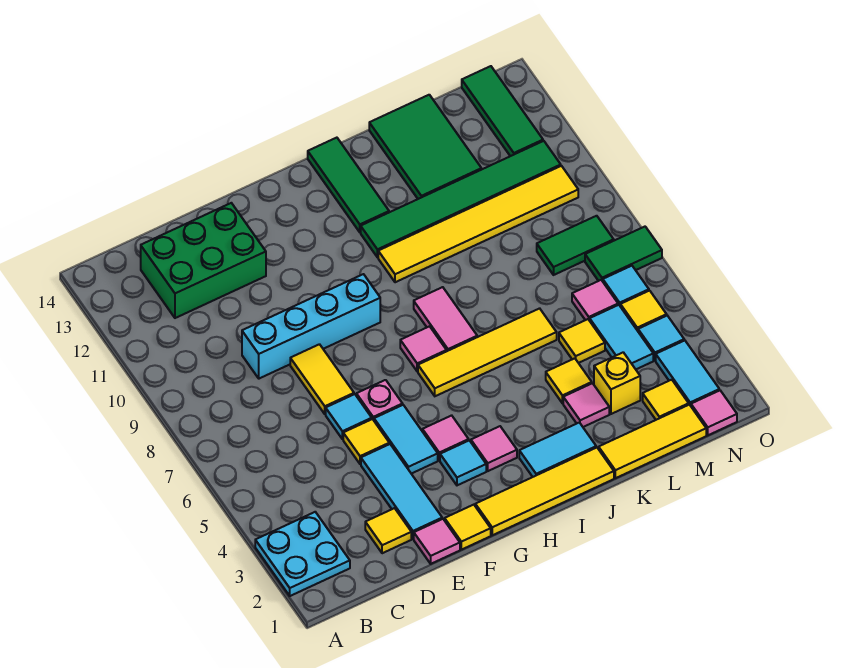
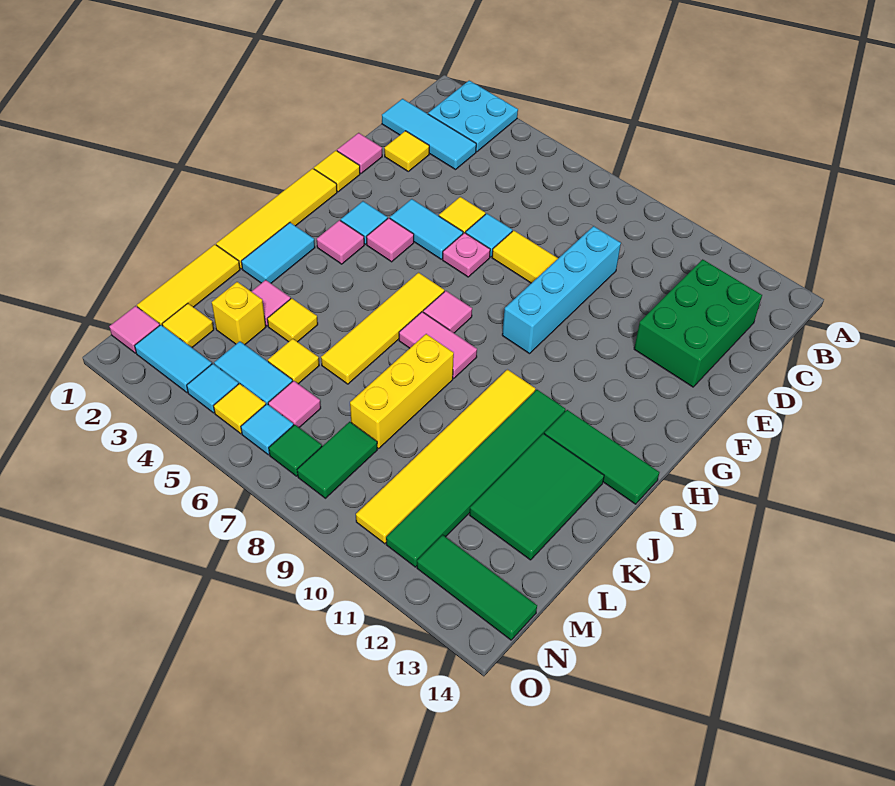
cyan tile E2:E4 level 1 -> cyan tile C1:C3 level 1
none -> yellow brick J8:L8 level 1
green tile K12:L14 level 1 -> green tile J12:L13 level 1
green tile N7:O7 level 1 -> green tile N7 level 1

